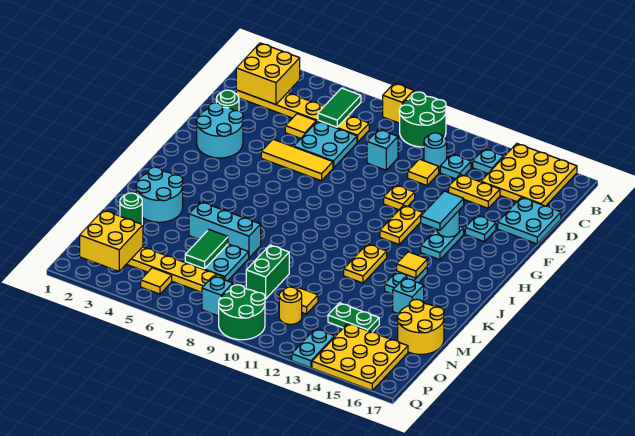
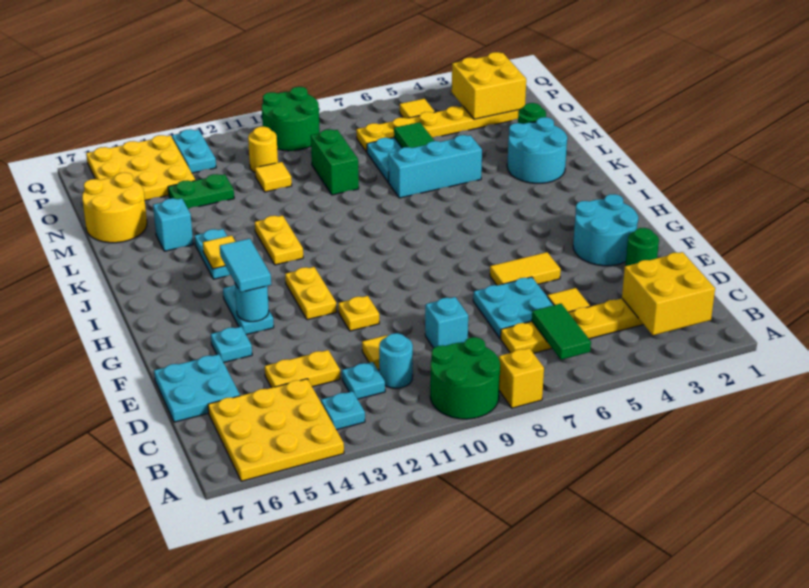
yellow tile F5:F7 level 1 -> yellow tile F5:F6 level 1
cyan brick P8 level 1 -> none

